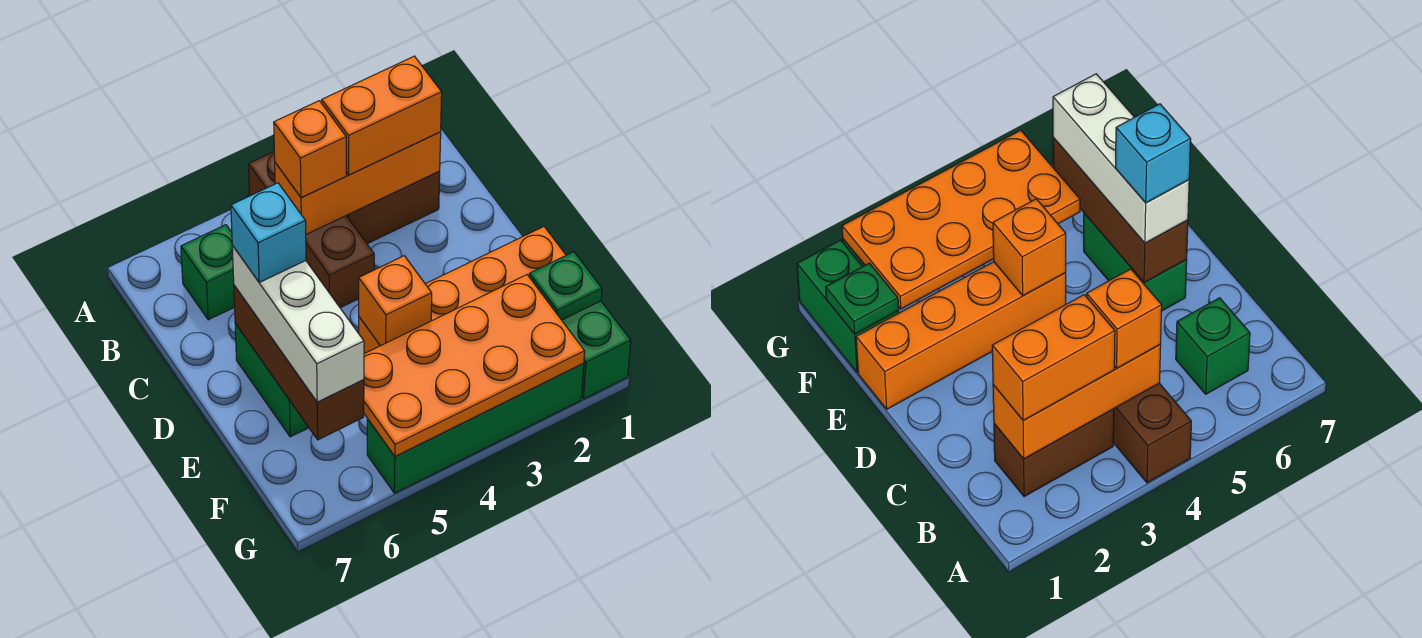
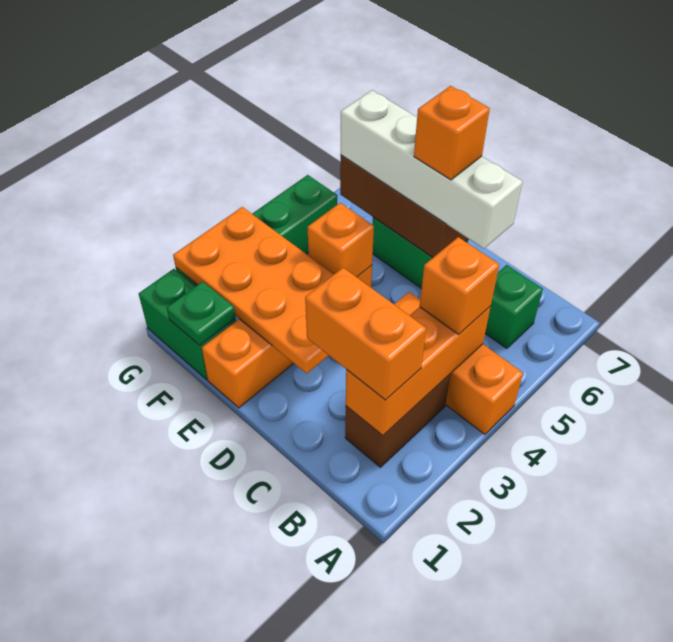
brown brick A4:C4 level 1 -> orange brick A4:C4 level 1
orange brick B2:B3 level 3 -> orange brick B2:C2 level 3
white brick D6:F6 level 3 -> white brick C6:F6 level 3
cyan brick D6 level 4 -> orange brick D6 level 4
orange plate F2:G5 level 2 -> orange plate D2:G3 level 2

